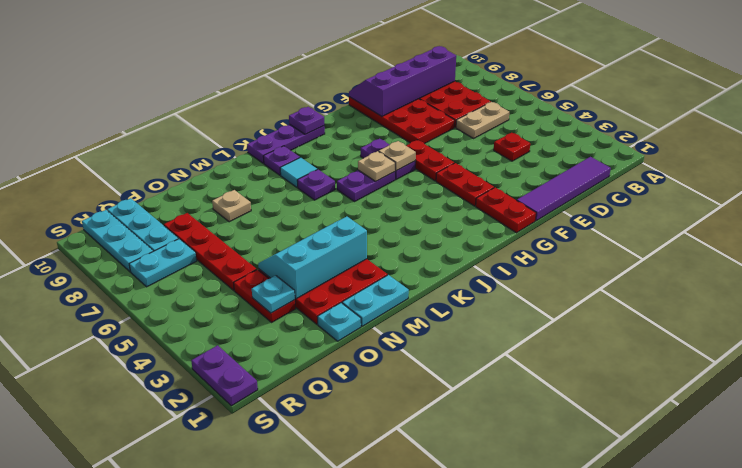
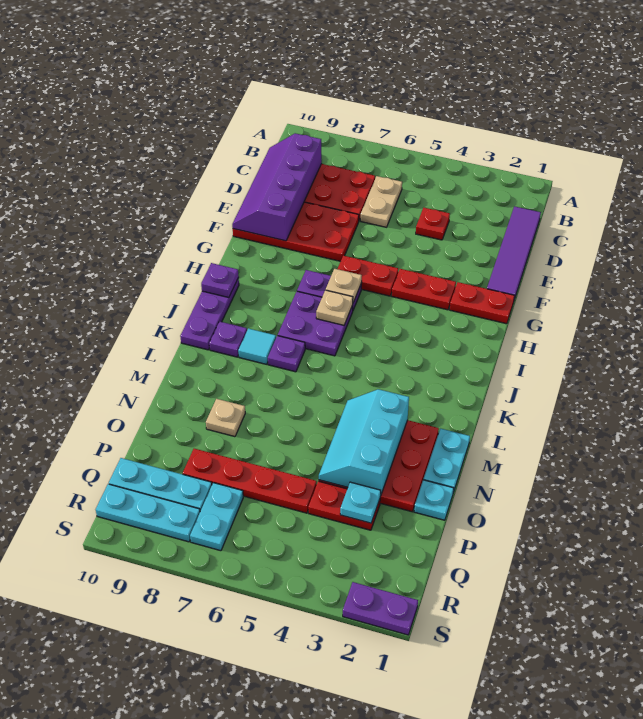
purple plate I6:J6 level 1 -> purple plate I6:J7 level 1

